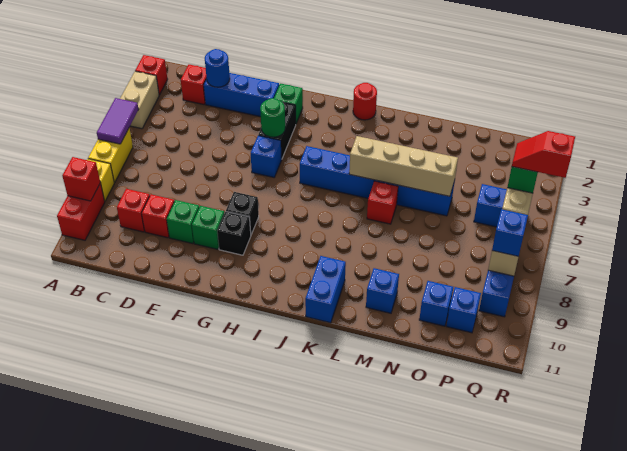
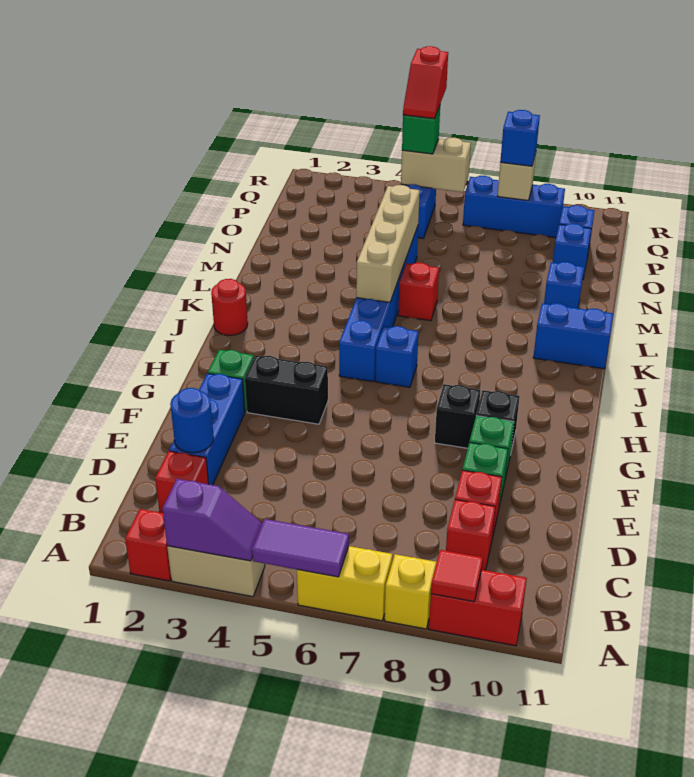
none -> purple slope A3:A4 level 2 top 3
red brick A9 level 2 -> red tile A9 level 2
green round brick G4 level 2 -> none
blue brick G5 level 1 -> blue brick I6 level 1

